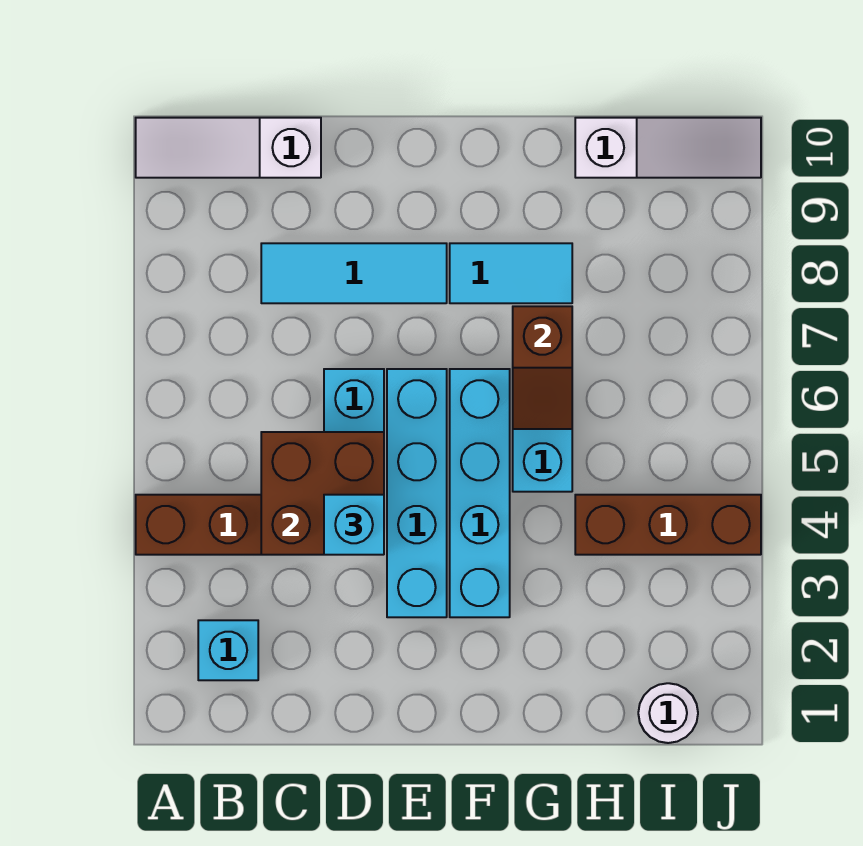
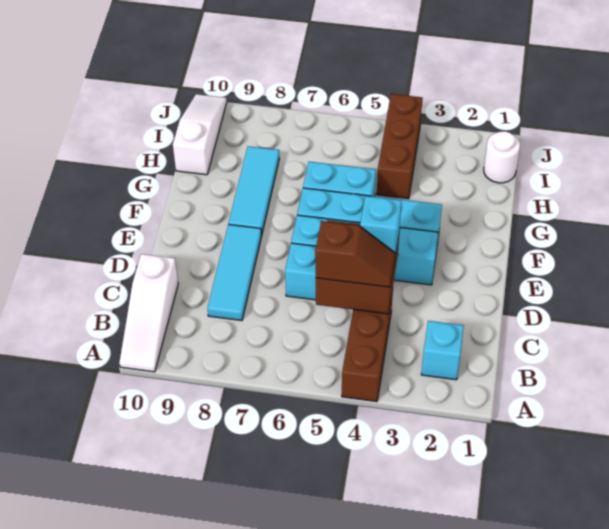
cyan tile F8:G8 level 1 -> cyan tile F8:H8 level 1
brown slope G6:G7 level 2 top 7 -> brown slope C4:C5 level 3 top 5

